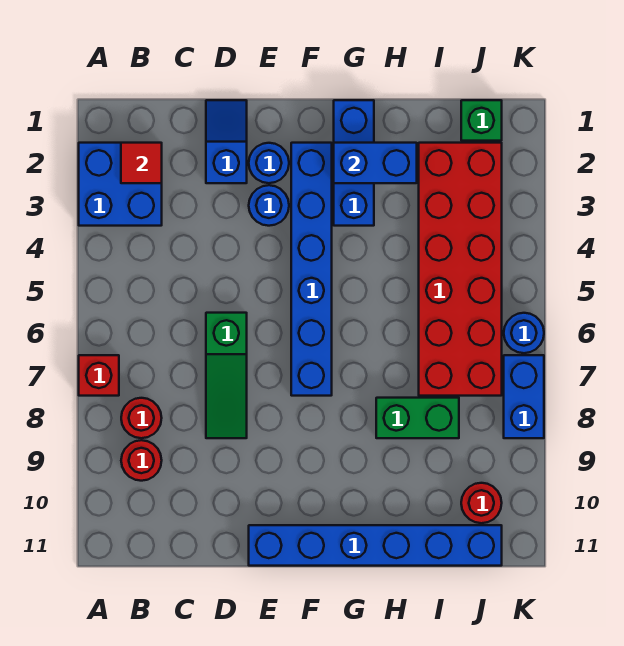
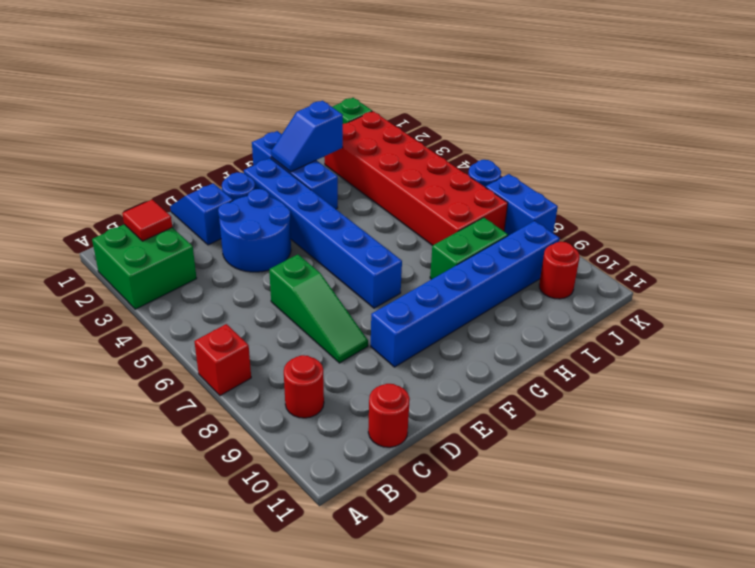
blue brick A2:B3 level 1 -> green brick A2:B3 level 1
red round brick B8 level 1 -> red round brick C11 level 1
blue round brick E3 level 1 -> blue round brick D3:E4 level 1
blue brick E11:J11 level 1 -> blue brick E9:J9 level 1
blue brick G2:H2 level 2 -> blue slope G2:H2 level 2 top H

